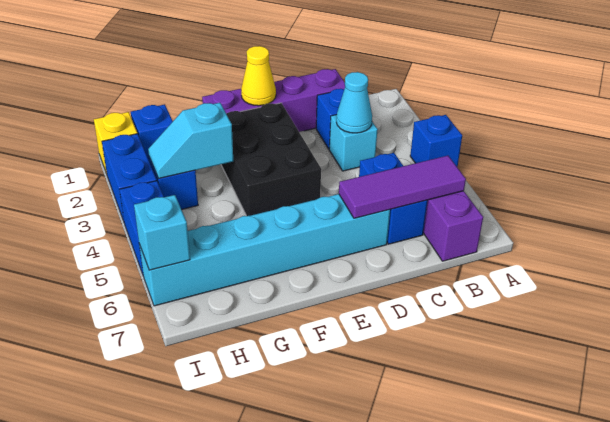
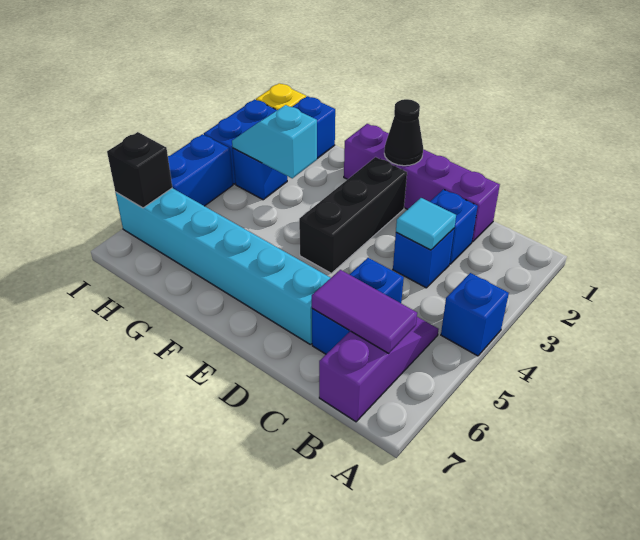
purple tile B6:D6 level 2 -> purple tile B6:C6 level 2
cyan brick C3 level 1 -> blue brick C3 level 1
cyan cone C3 level 2 -> cyan tile C3 level 2
yellow cone E1 level 2 -> black cone E1 level 2
black brick E2:F4 level 1 -> black brick E2:E4 level 1
cyan brick I6 level 2 -> black brick I6 level 2

